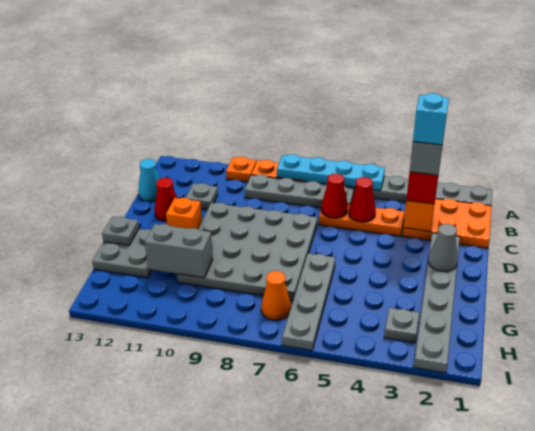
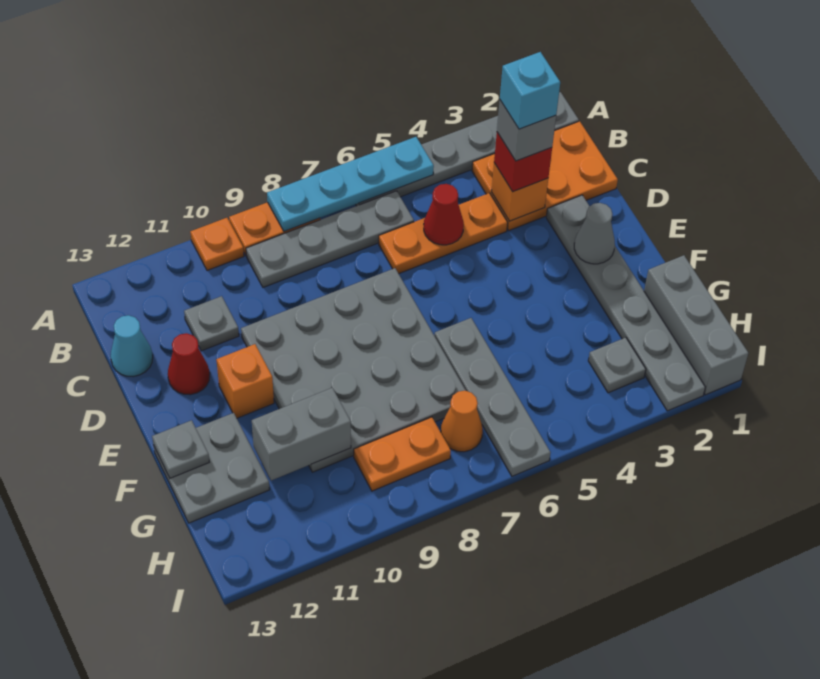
red cone C6 level 2 -> none
none -> grey brick G1:I1 level 1
none -> orange plate H8:H9 level 1

